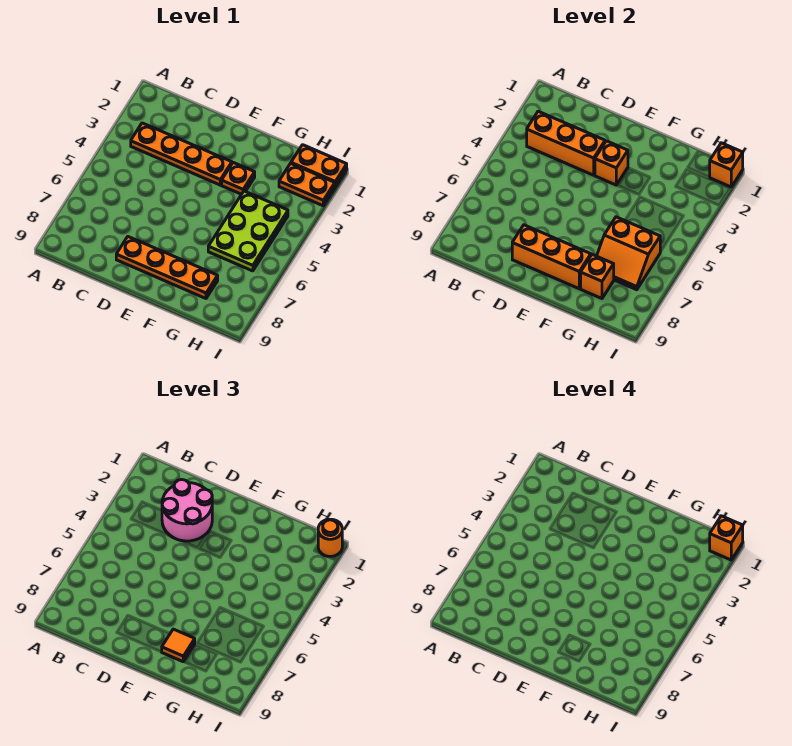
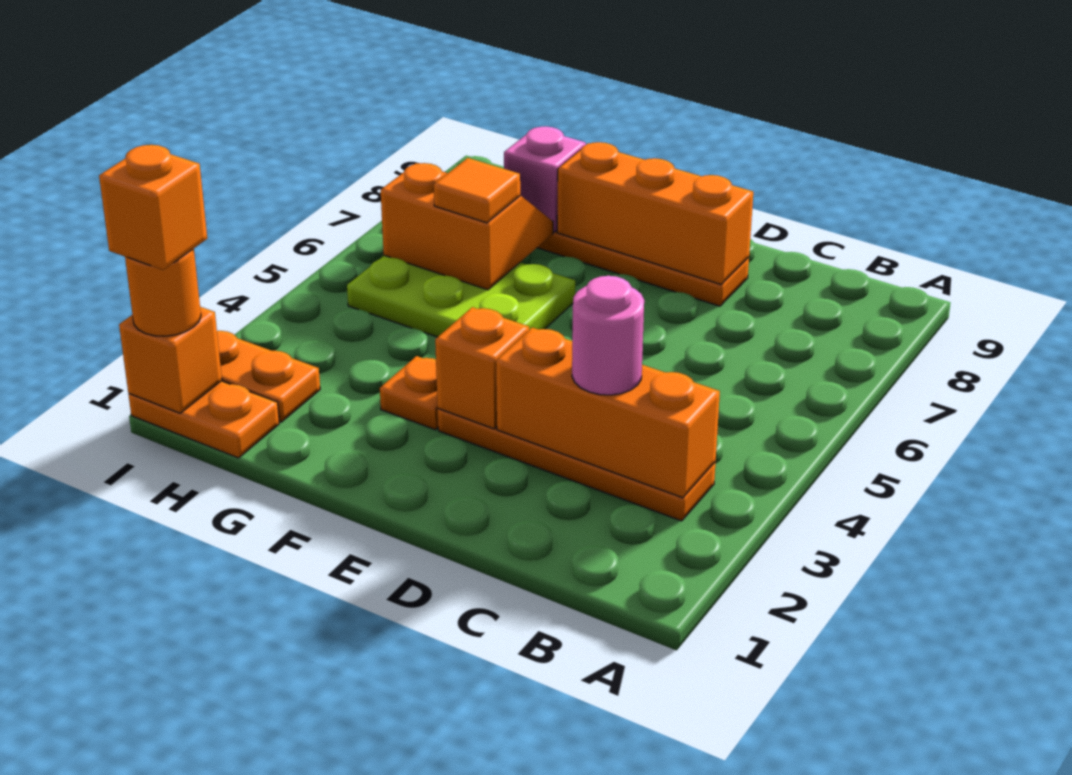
pink round brick C2:D3 level 3 -> pink round brick C3 level 3
orange tile F8 level 3 -> orange tile G6 level 3
lime plate G4:H6 level 1 -> lime plate F5:H6 level 1
orange brick G8 level 2 -> pink brick G8 level 2

